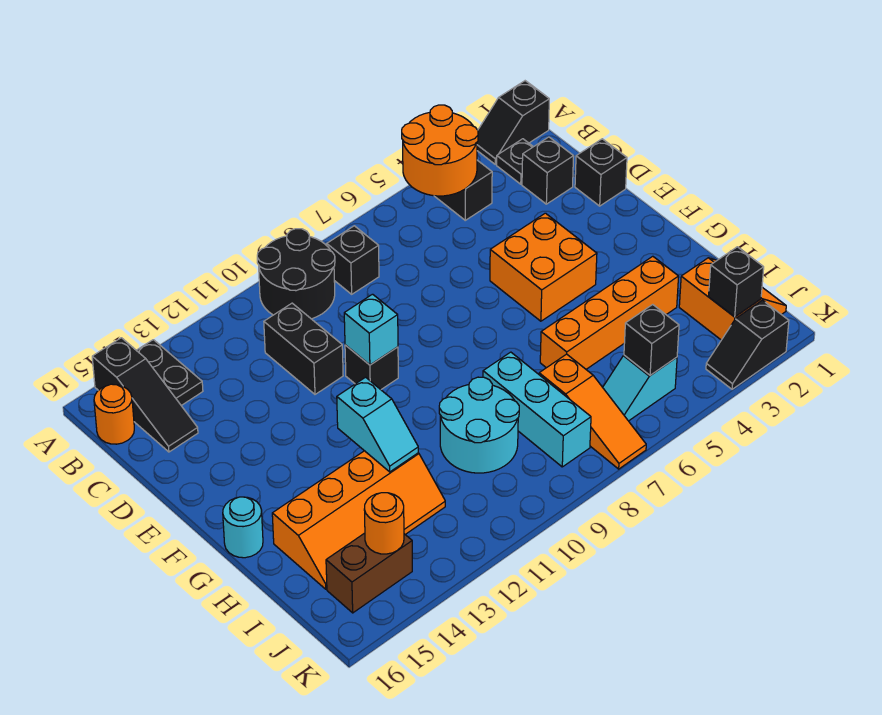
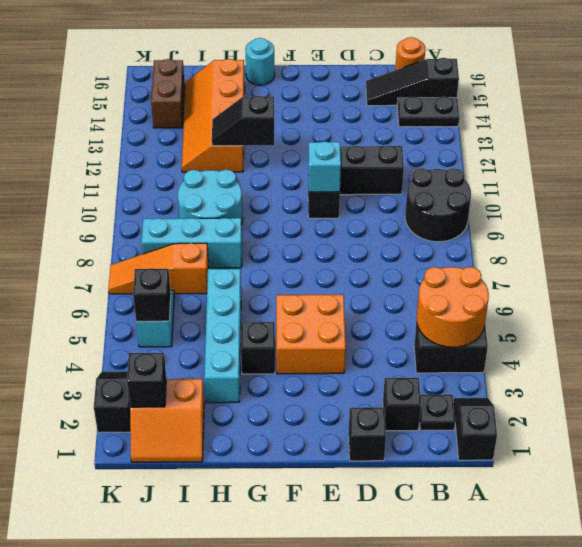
black brick B8 level 1 -> black brick G4 level 1
cyan slope G12:H12 level 2 top G -> black slope G12:H12 level 2 top G
orange brick H3:H6 level 1 -> cyan brick H3:H6 level 1
orange round brick J14 level 2 -> none

